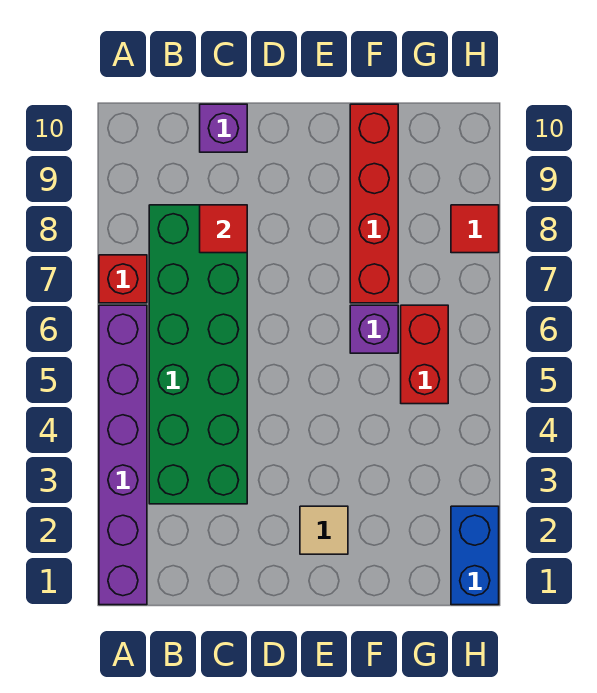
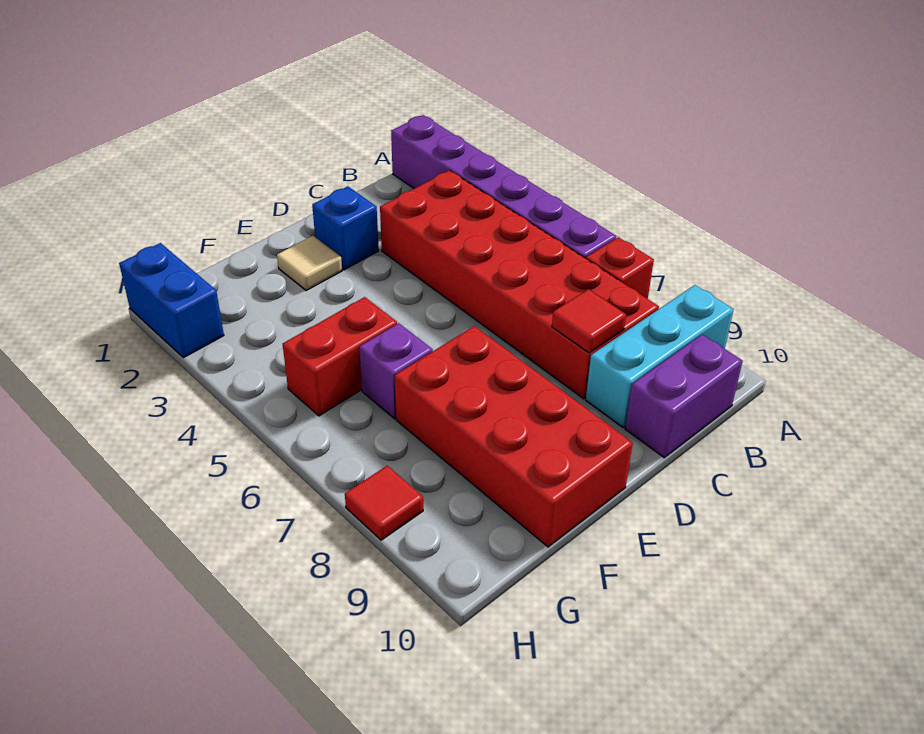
none -> cyan brick A9:C9 level 1
green brick B3:C8 level 1 -> red brick B3:C8 level 1
purple brick C10 level 1 -> purple brick B10:C10 level 1
none -> blue brick D2 level 1
red brick F7:F10 level 1 -> red brick E7:F10 level 1
red brick G5:G6 level 1 -> red brick F5:G5 level 1

